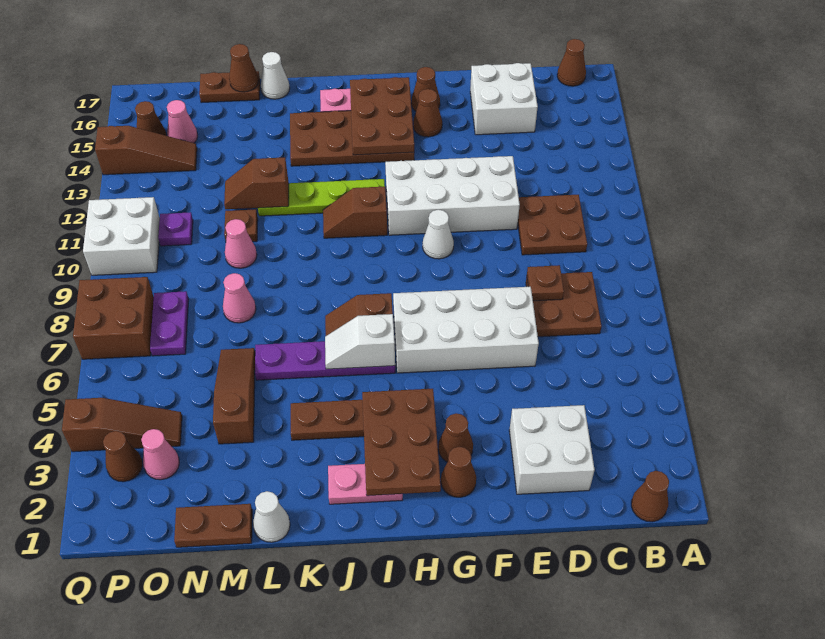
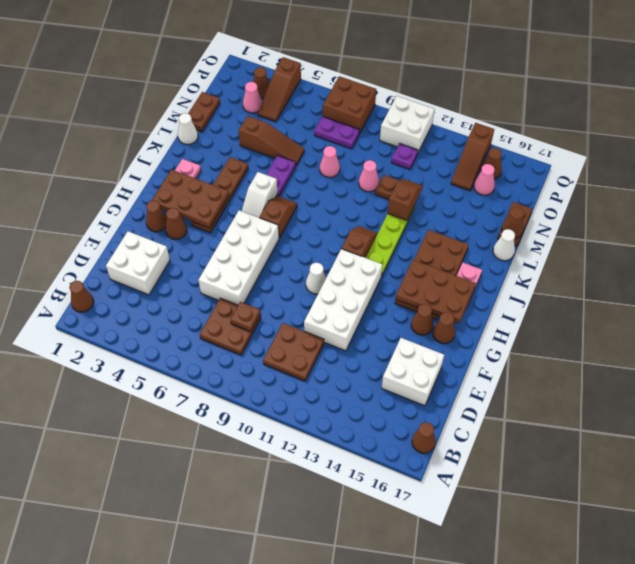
white slope I6:J6 level 2 top I -> white slope I6:J6 level 2 top J

